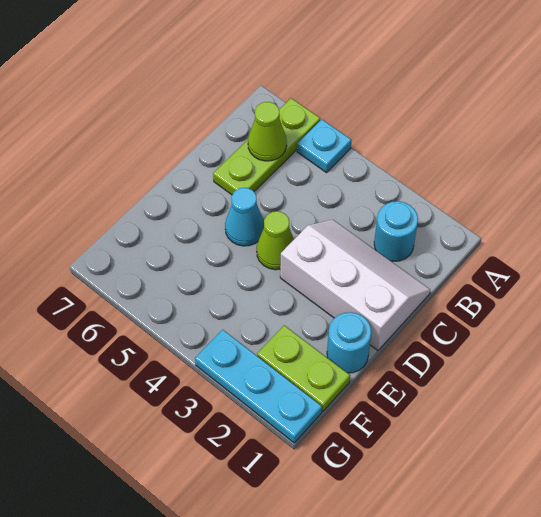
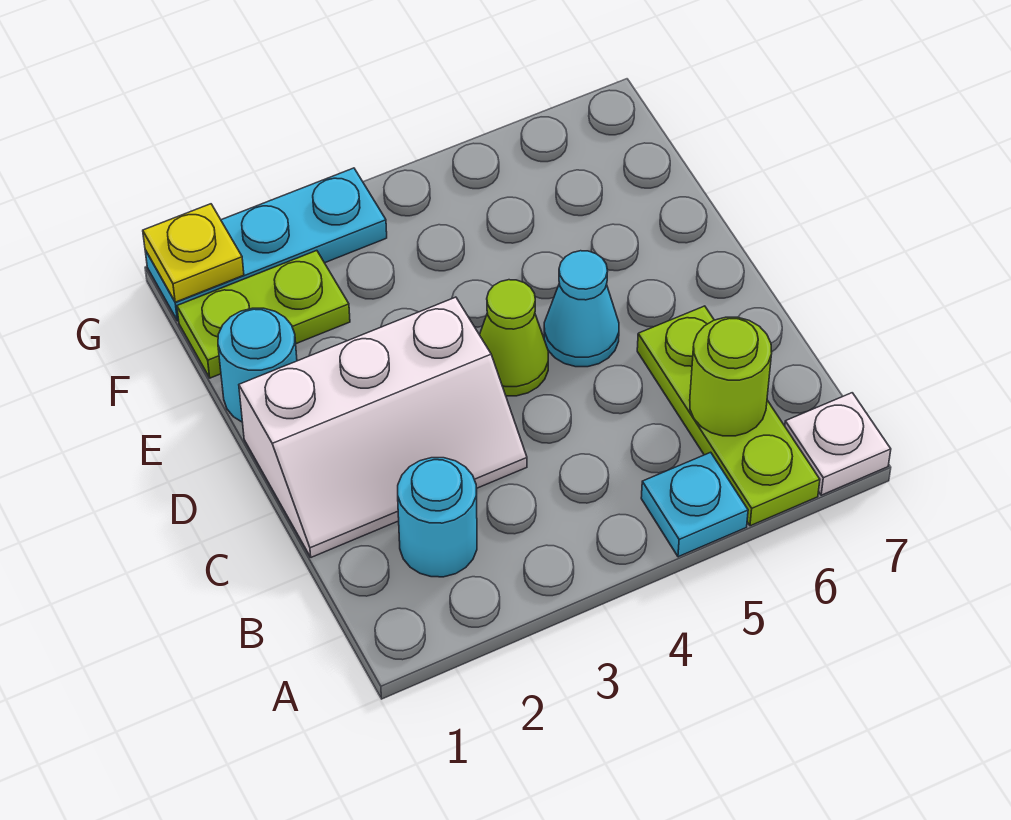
none -> white plate A7 level 1
lime cone B6 level 2 -> lime round brick B6 level 2
none -> yellow plate G1 level 2

